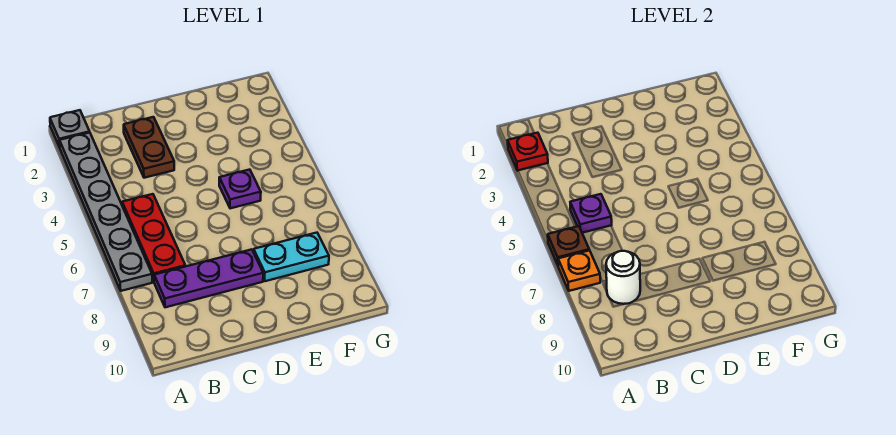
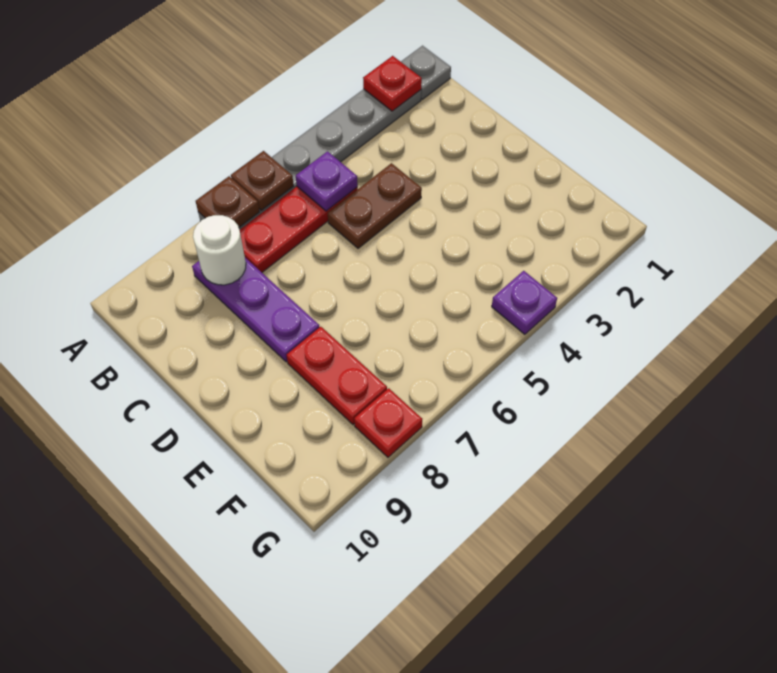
orange plate A7 level 2 -> brown plate A7 level 2
brown plate C2:C3 level 1 -> brown plate C4:C5 level 1
purple plate E5 level 1 -> purple plate G4 level 1
cyan plate E8:F8 level 1 -> red plate E8:F8 level 1
none -> red plate G8 level 1

